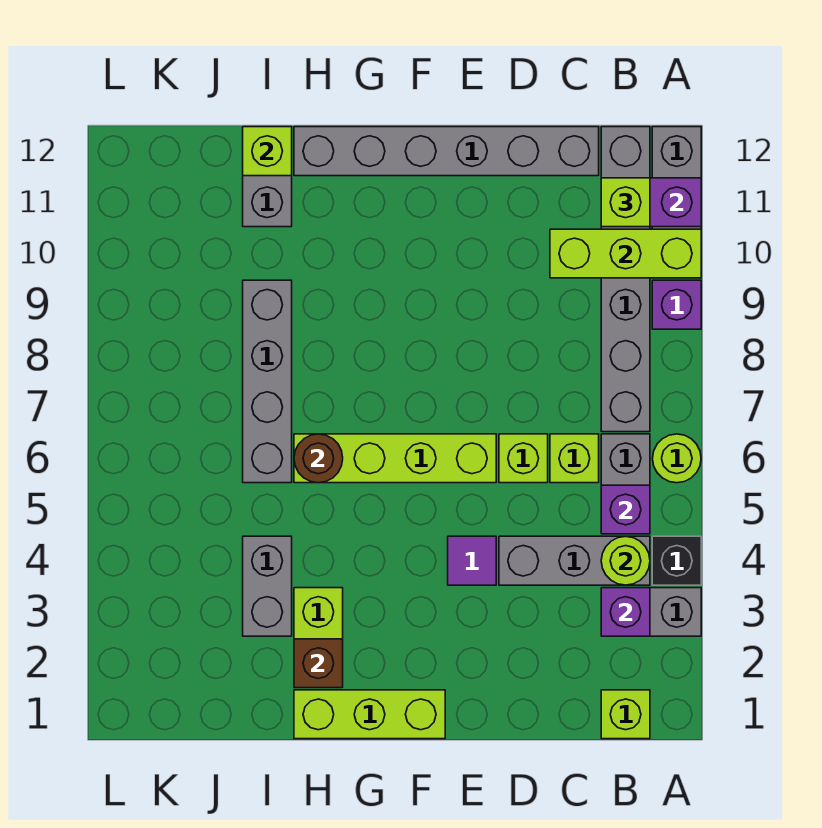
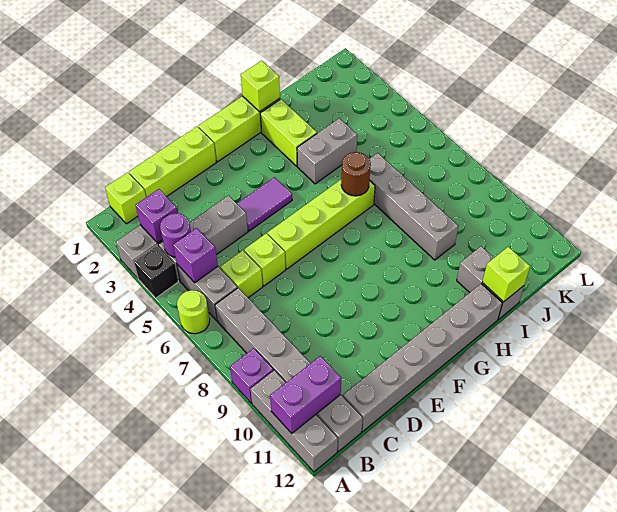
lime brick A10:C10 level 2 -> lime brick C1:E1 level 1
lime round brick B4 level 2 -> purple round brick B4 level 2
lime brick B11 level 3 -> lime brick H1 level 2
purple tile E4 level 1 -> purple tile E4:F4 level 1
brown brick H2 level 2 -> none
grey brick I3:I4 level 1 -> grey brick H4:I4 level 1

